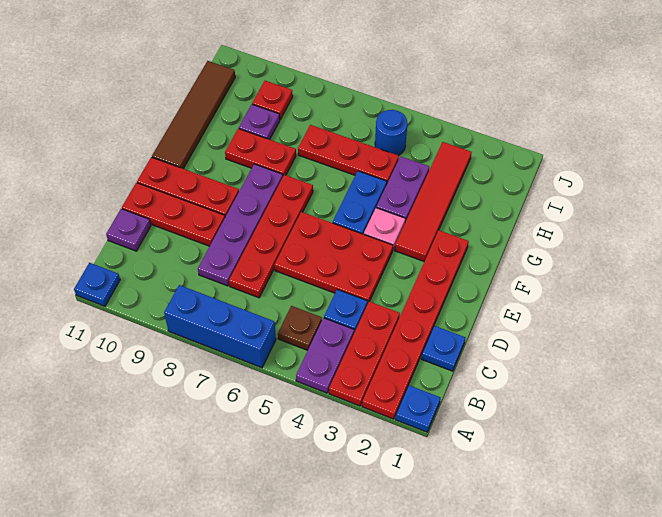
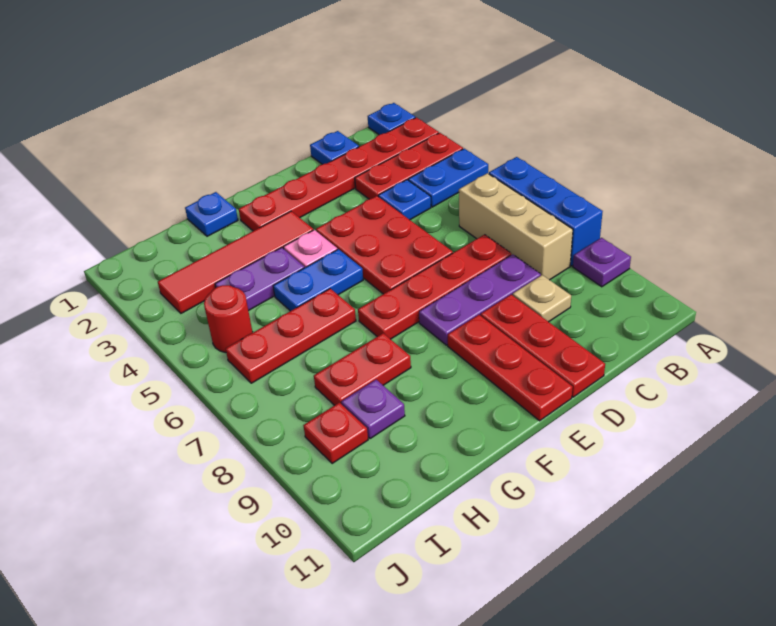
purple plate A4:B4 level 1 -> blue plate A4:B4 level 1
blue plate A11 level 1 -> blue plate G1 level 1
brown plate B5 level 1 -> none
none -> tan brick B6:B8 level 1
purple plate C8:F8 level 1 -> purple plate C8:E8 level 1
none -> tan plate C9 level 1
purple plate C11 level 1 -> purple plate A9 level 1
brown tile F11:I11 level 1 -> none
red plate G8:G9 level 1 -> red plate G8:H8 level 1
red plate H5:H7 level 1 -> red plate G6:I6 level 1
blue round brick I5 level 1 -> red round brick I5 level 1

